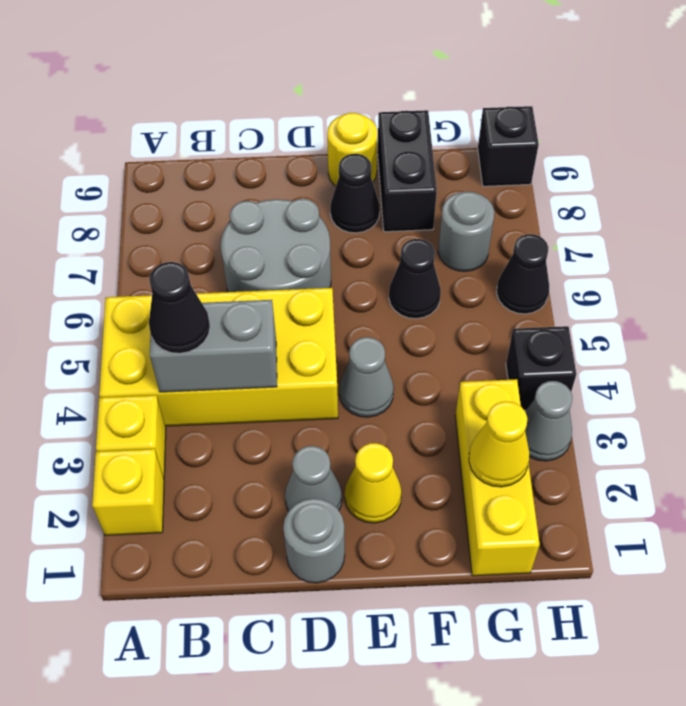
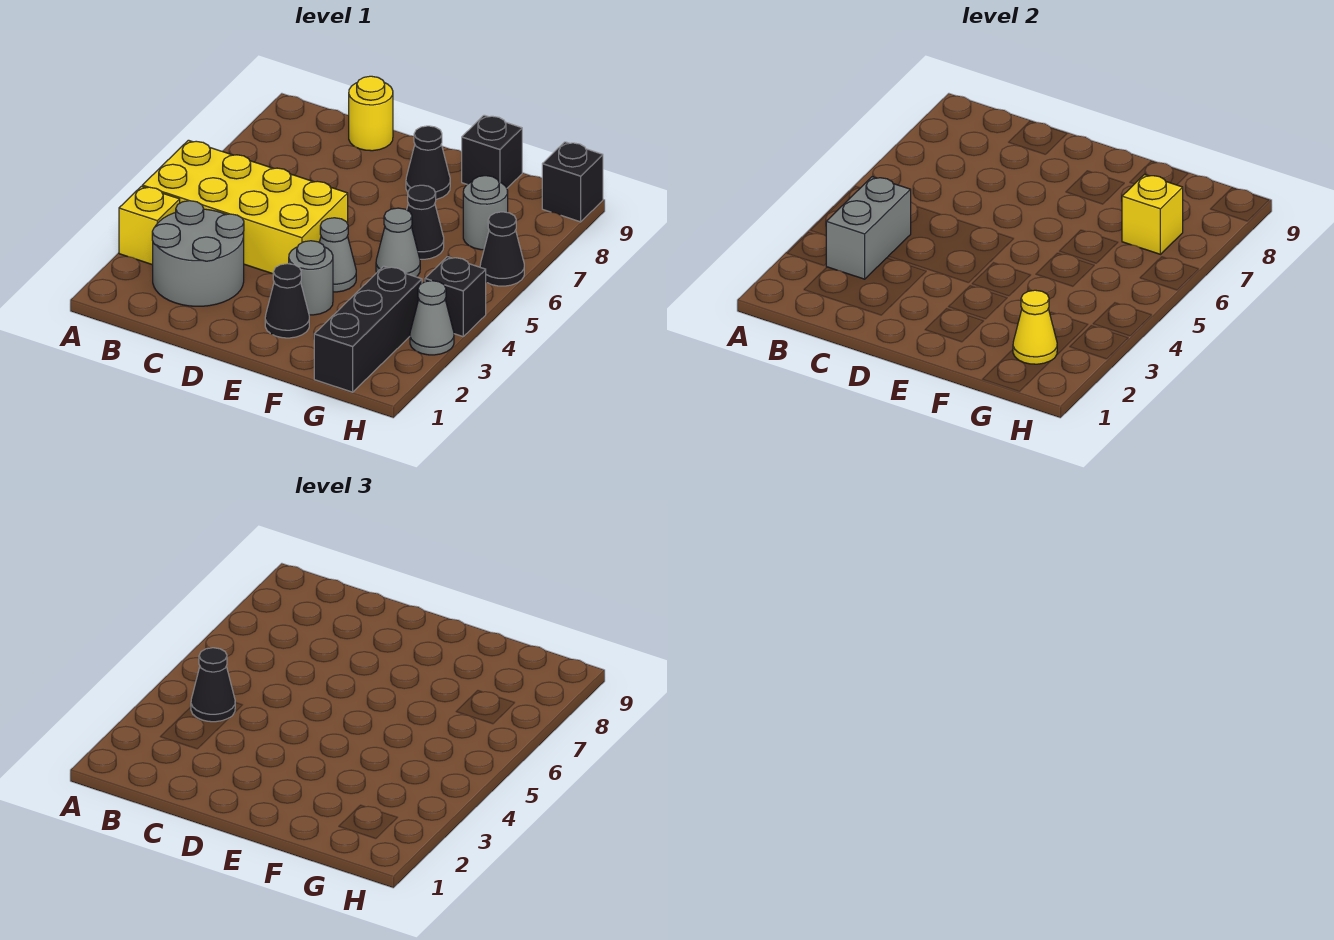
yellow brick A2 level 1 -> yellow brick G7 level 2
grey brick B4:C4 level 2 -> grey brick B3:B4 level 2
grey round brick C6:D7 level 1 -> grey round brick B2:C3 level 1
grey round brick D1 level 1 -> grey round brick E3 level 1
grey cone D2 level 1 -> grey cone F5 level 1
yellow cone E2 level 1 -> black cone E2 level 1
yellow round brick E9 level 1 -> yellow round brick C9 level 1
black brick F8:F9 level 1 -> black brick F9 level 1
yellow brick G1:G3 level 1 -> black brick G1:G3 level 1

